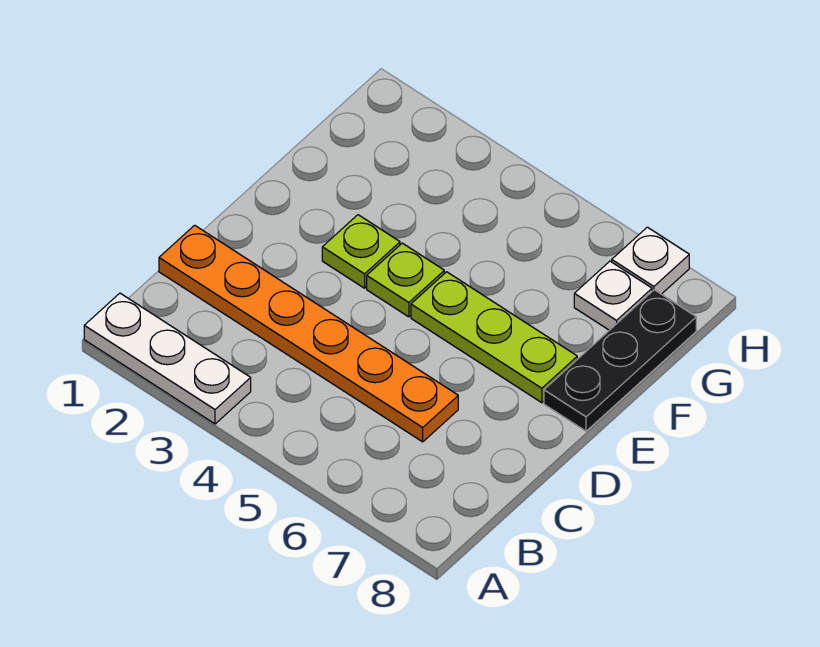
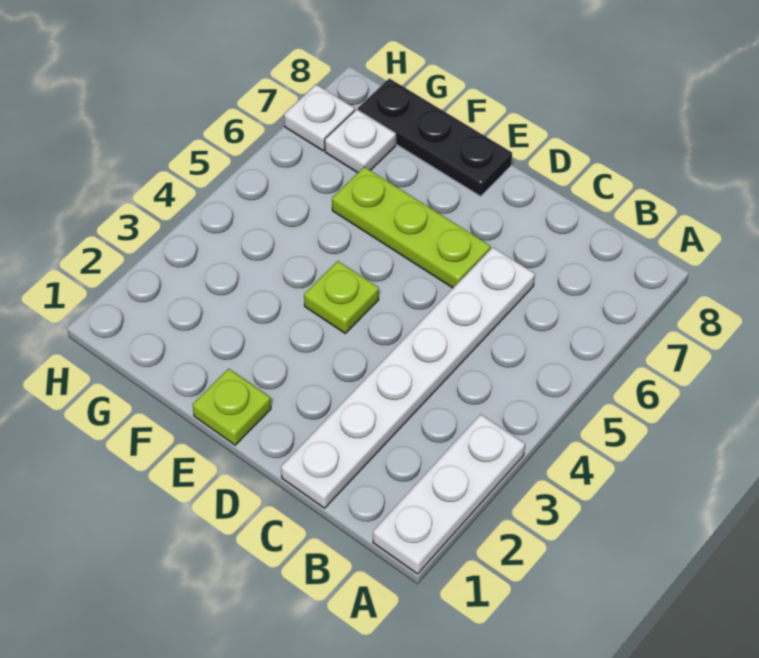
orange plate C1:C6 level 1 -> white plate C1:C6 level 1
lime plate E3 level 1 -> lime plate E1 level 1
lime plate E5:E7 level 1 -> lime plate D6:F6 level 1

